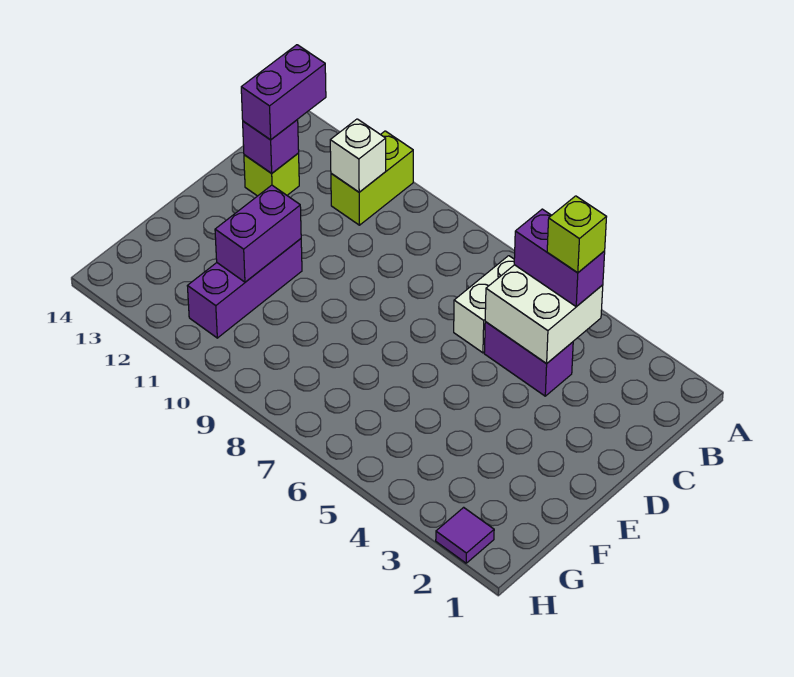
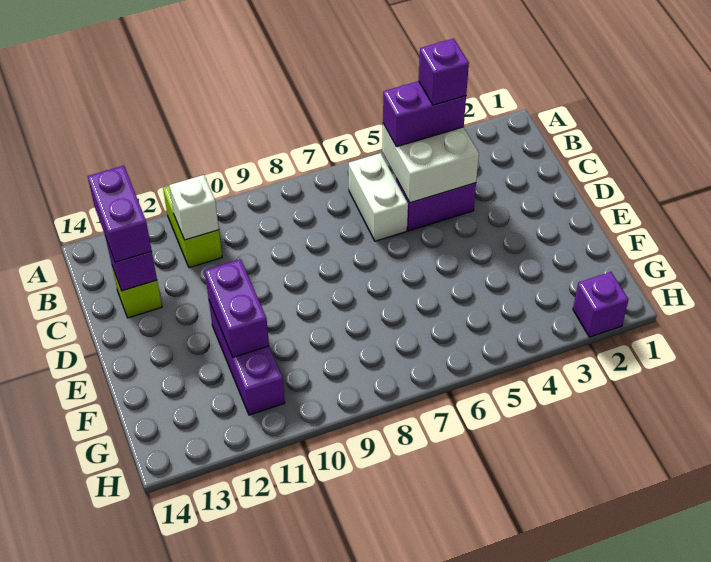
lime brick B4 level 4 -> purple brick B4 level 4
purple tile H2 level 1 -> purple brick H2 level 1

